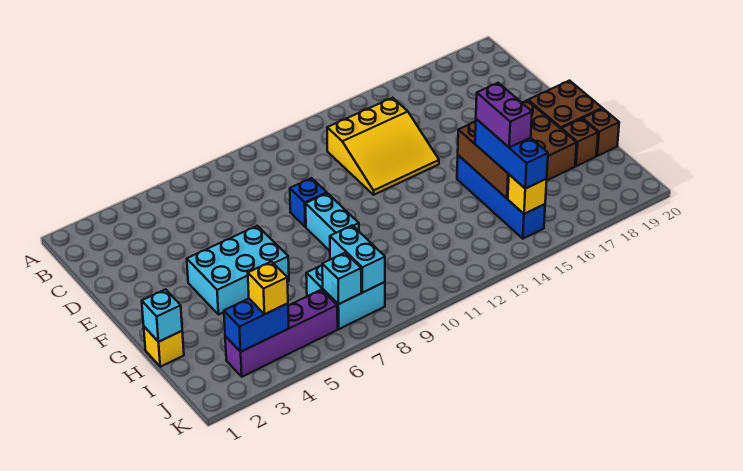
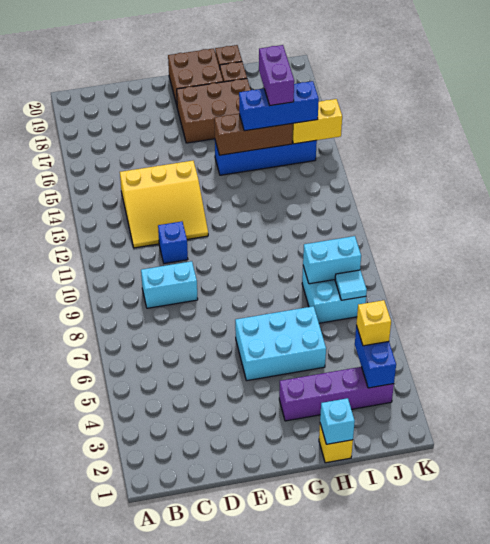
yellow slope C12:E14 level 1 top C -> yellow slope C12:E14 level 1 top 14
blue brick E9 level 1 -> blue brick D11 level 1
cyan brick F4:G6 level 1 -> cyan brick F5:H6 level 1
cyan brick F9:G9 level 1 -> cyan brick C9:D9 level 1
purple brick H15:I15 level 4 -> purple brick I15:I16 level 4
purple brick J3:J6 level 1 -> purple brick G3:J3 level 1
cyan brick J7 level 2 -> cyan tile J7 level 2
yellow brick J15 level 2 -> yellow brick J15:K15 level 2

